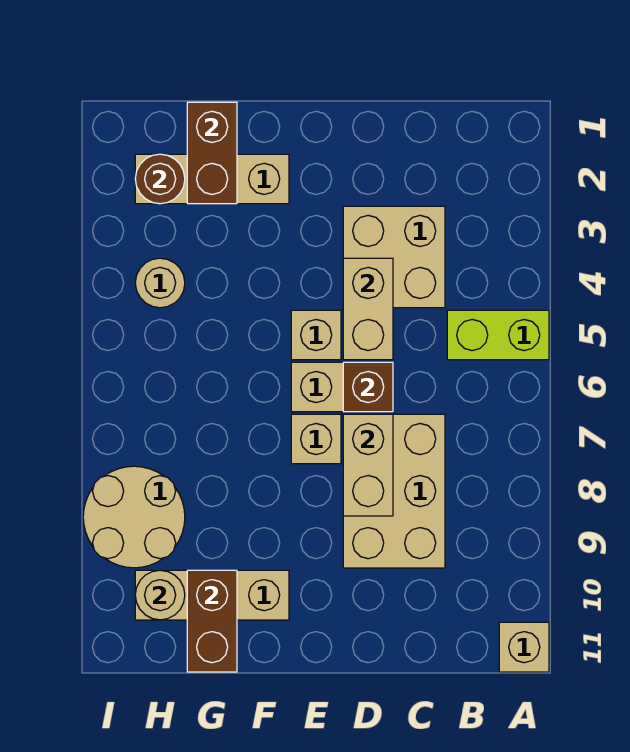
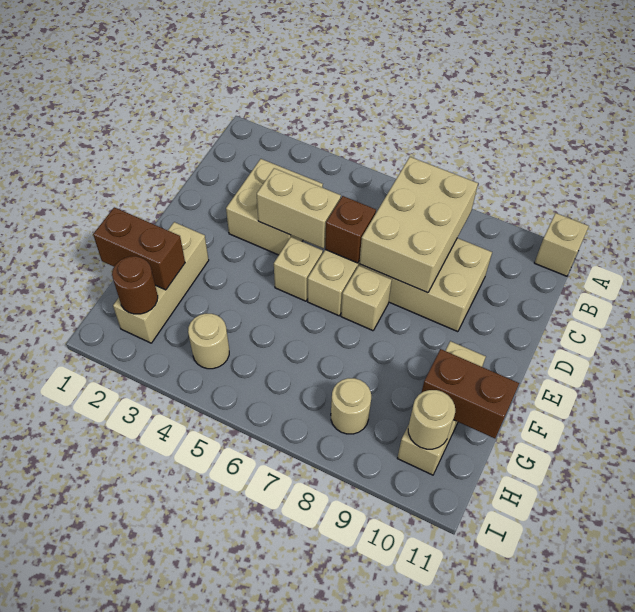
lime brick A5:B5 level 1 -> none
tan brick D7:D8 level 2 -> tan brick B7:D8 level 2
tan round brick H8:I9 level 1 -> tan round brick H8 level 1

